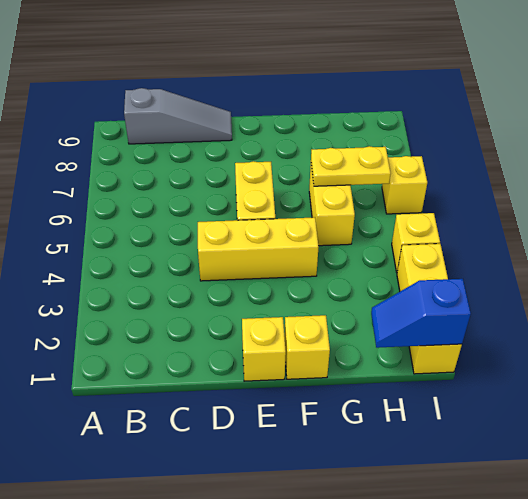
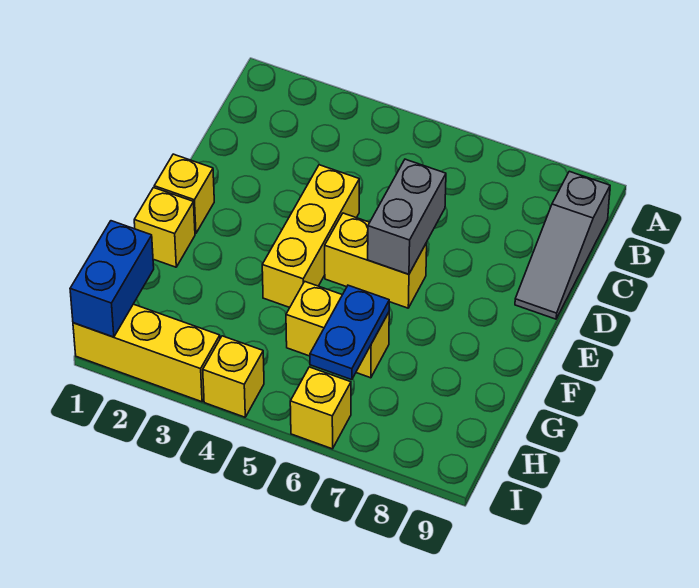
none -> grey brick D6:E6 level 2
yellow plate G6:H6 level 2 -> blue plate G6:H6 level 2
blue slope H1:I1 level 2 top I -> blue brick H1:I1 level 2

